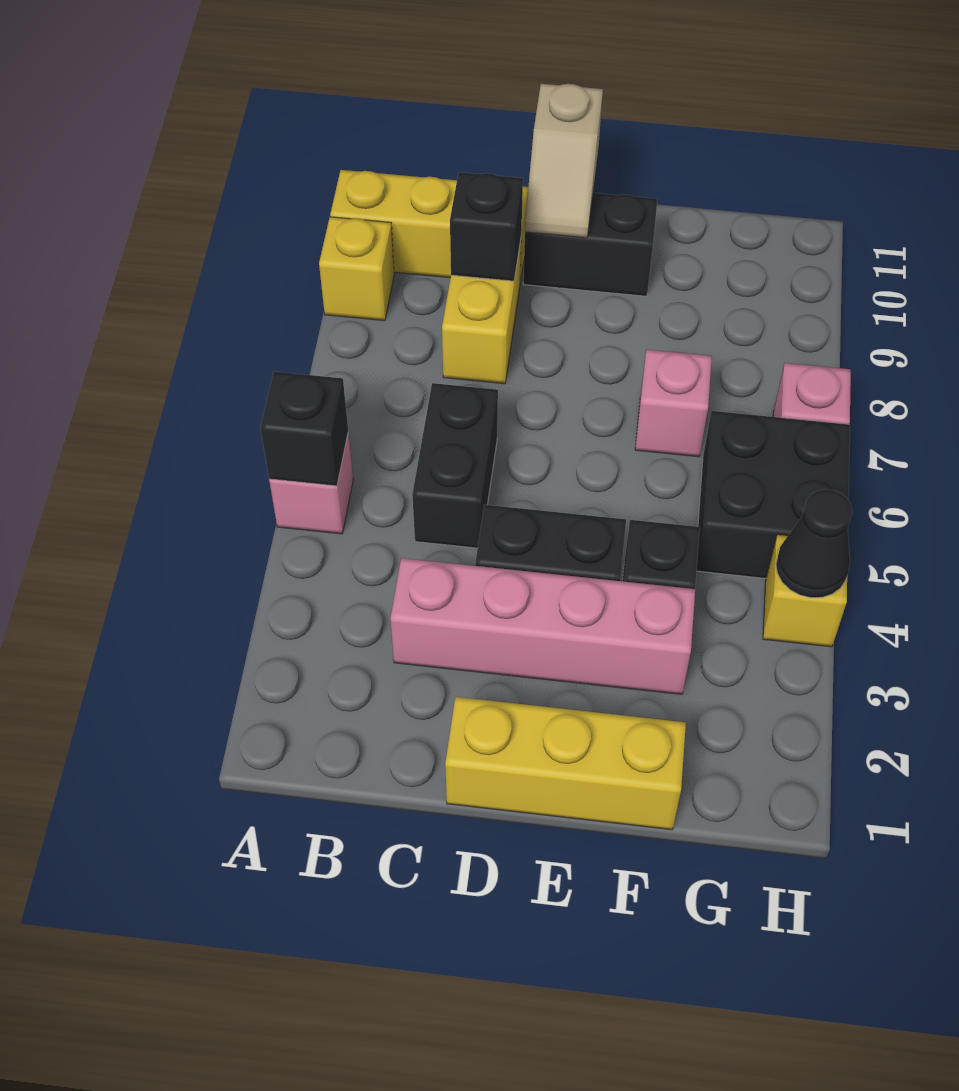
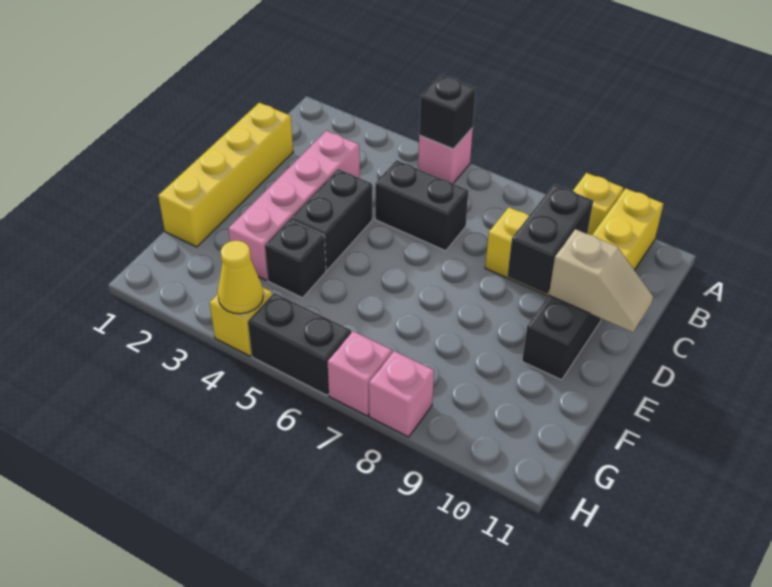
black brick C9 level 2 -> black brick C9:D9 level 2
yellow brick D1:F1 level 1 -> yellow brick C1:F1 level 1
tan slope D10:D11 level 2 top 11 -> tan slope D10:D11 level 2 top 10
pink brick F7 level 1 -> pink brick H8 level 1
black brick G5:H6 level 1 -> black brick H5:H6 level 1
black cone H4 level 2 -> yellow cone H4 level 2

